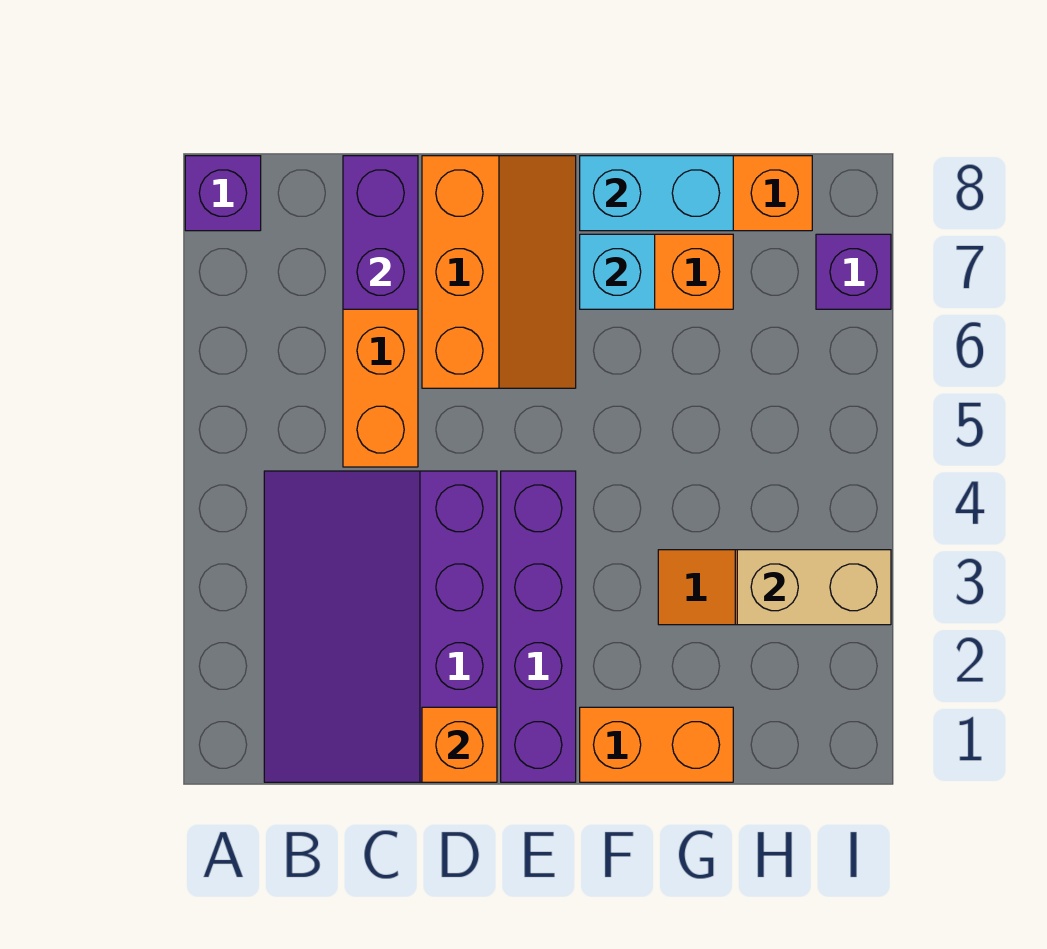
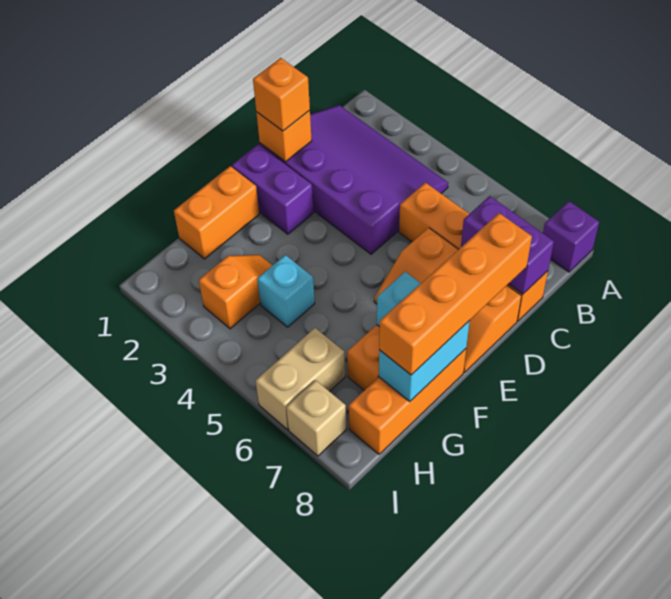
none -> orange brick D1 level 3
none -> orange brick D8:G8 level 3
purple brick E1:E4 level 1 -> purple brick E1:E2 level 1
none -> cyan brick G4 level 1
tan brick H3:I3 level 2 -> tan brick H6:I6 level 1
purple brick I7 level 1 -> tan brick I7 level 1

